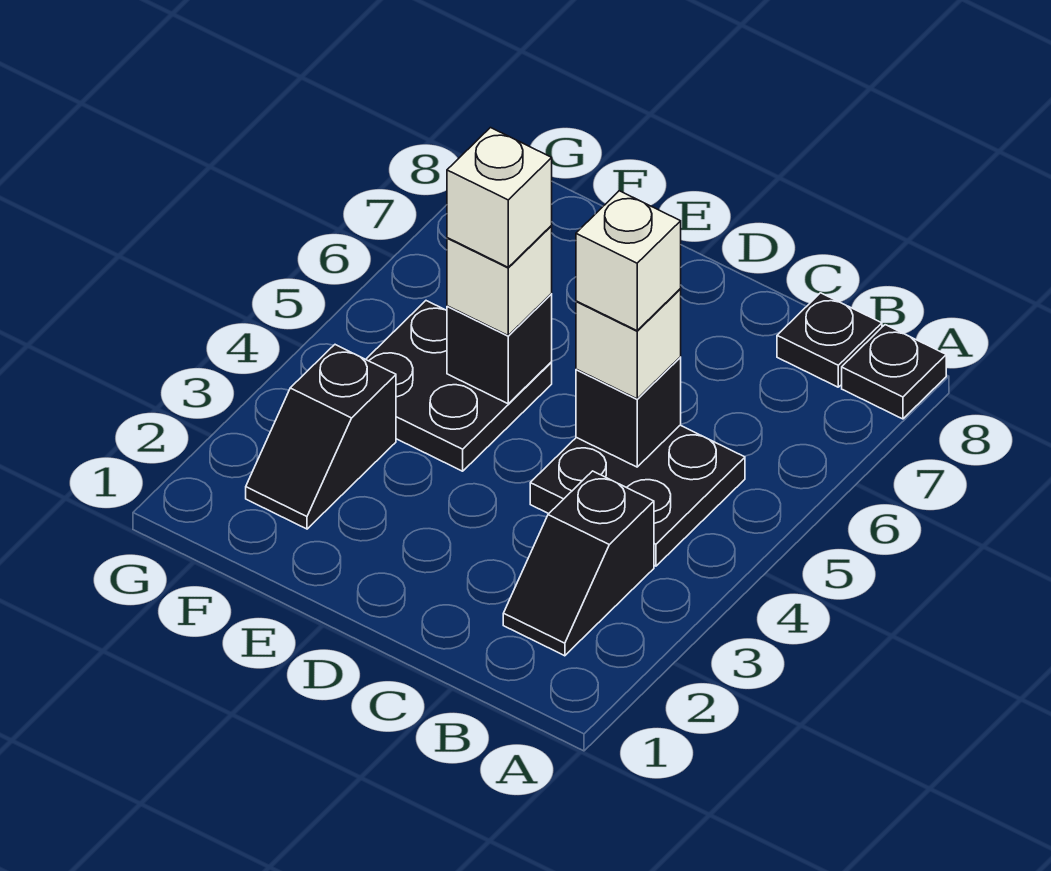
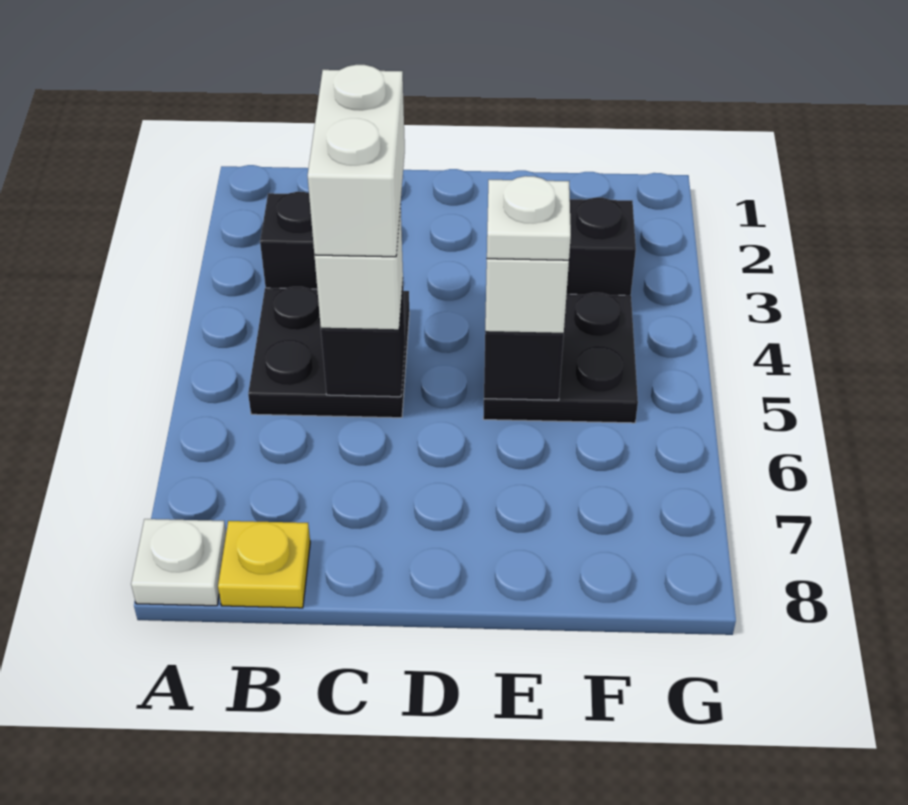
black plate A8 level 1 -> white plate A8 level 1
black plate B8 level 1 -> yellow plate B8 level 1
white brick C5 level 4 -> white brick C4:C5 level 4
white brick E5 level 4 -> white plate E5 level 4

